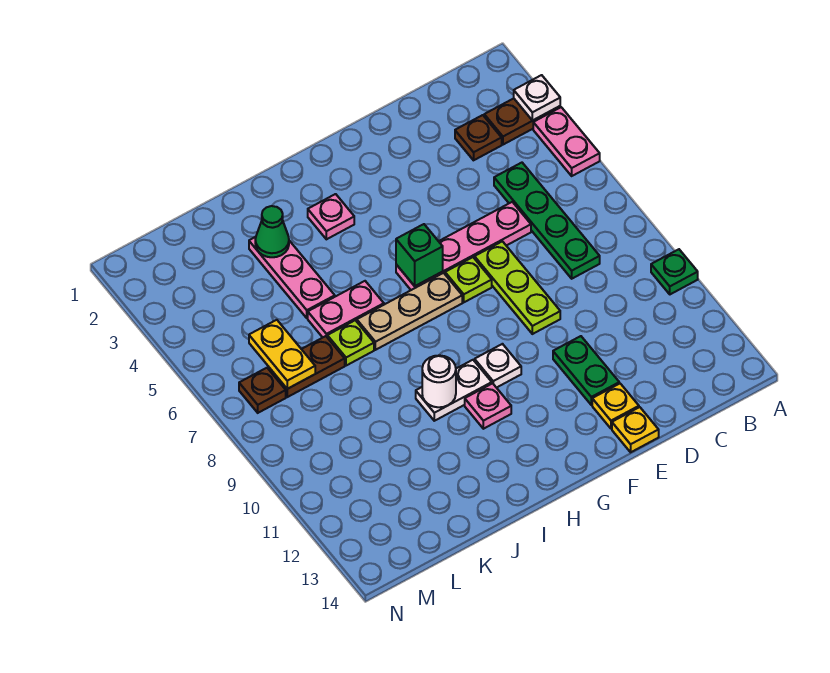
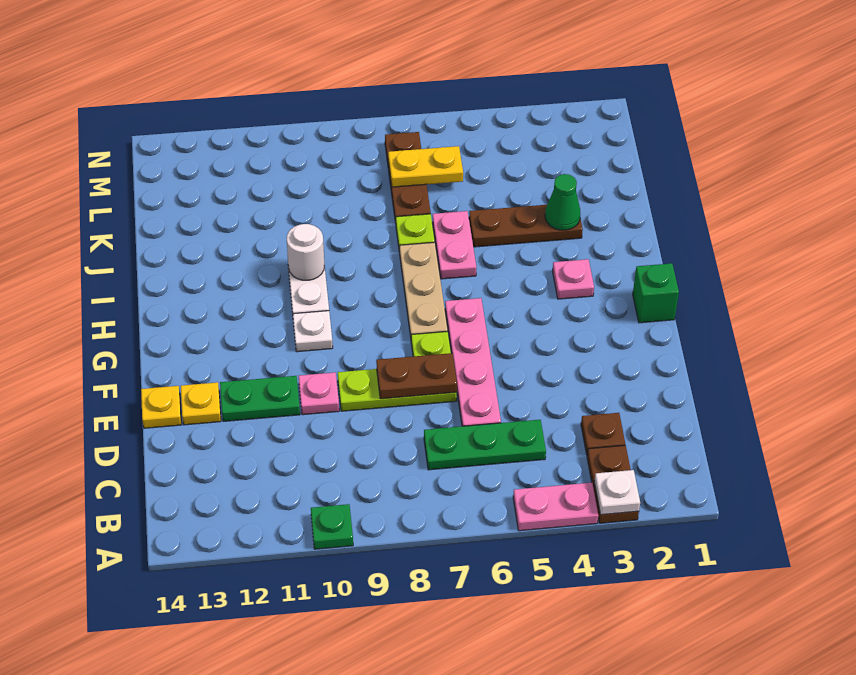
green plate C5:C8 level 1 -> green plate C5:C7 level 1
none -> brown plate E7:E8 level 2
green brick G6 level 2 -> green brick G1 level 1
pink plate H11 level 1 -> pink plate E10 level 1
pink plate J3:J5 level 1 -> brown plate J3:J5 level 1

